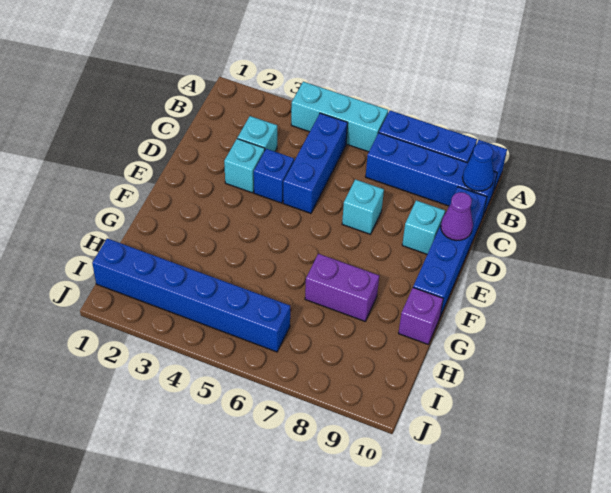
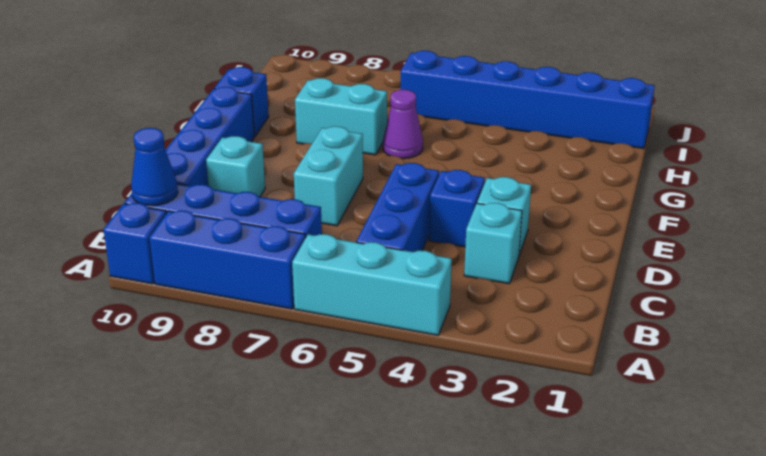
cyan brick D7 level 1 -> cyan brick D7:E7 level 1
purple cone D10 level 2 -> purple cone G6 level 1
purple brick G7:G8 level 1 -> cyan brick G7:G8 level 1
purple brick G10 level 1 -> blue brick G10 level 1

